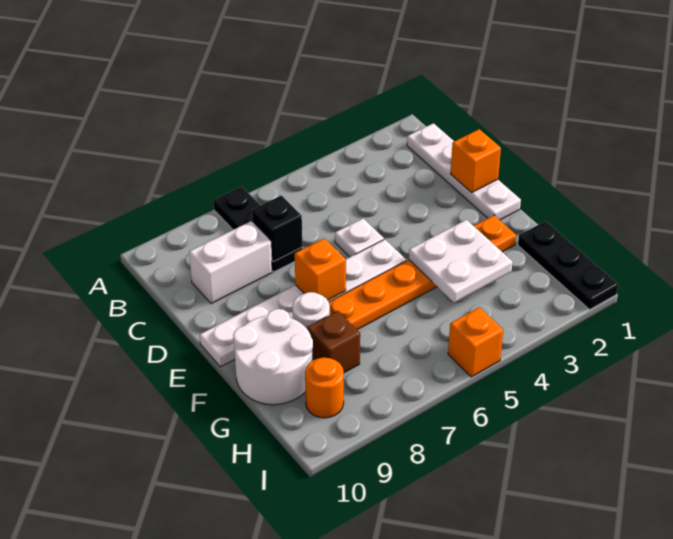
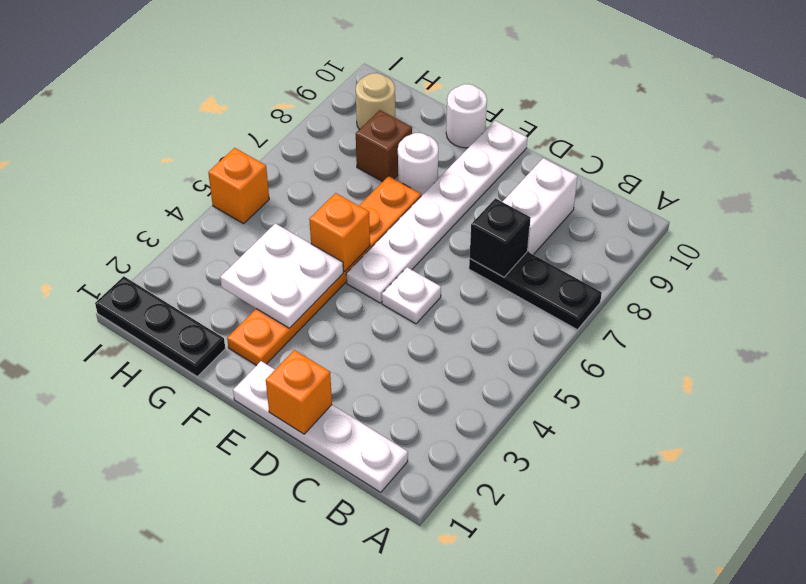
orange brick E7 level 2 -> orange brick F5 level 2
white round brick F9:G10 level 1 -> white round brick F10 level 1
orange round brick H9 level 1 -> tan round brick H9 level 1

